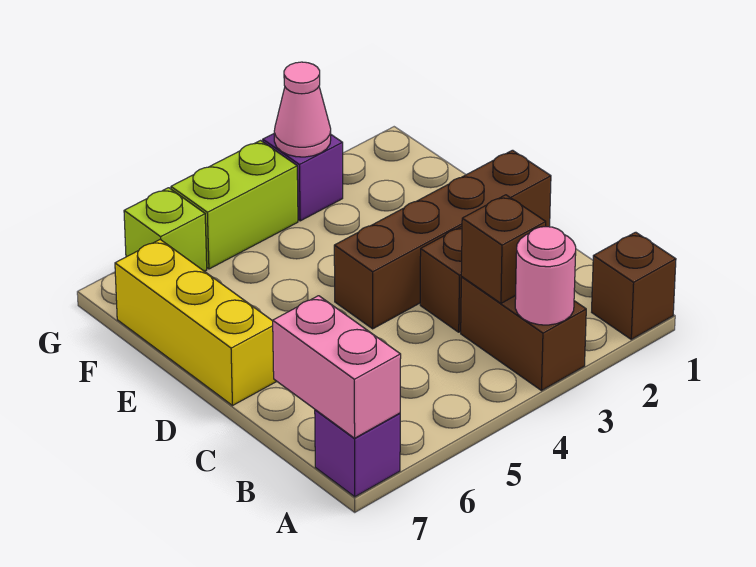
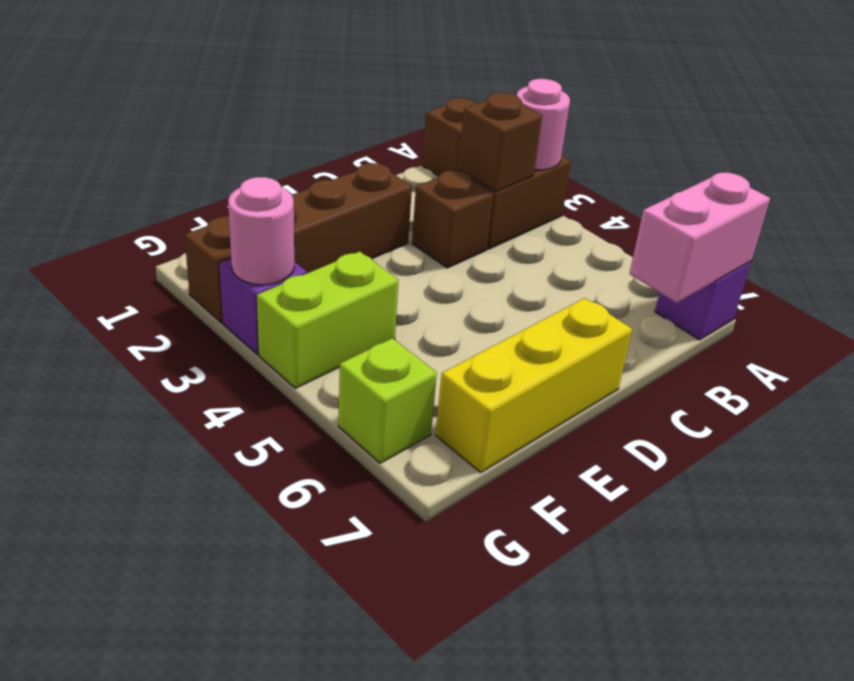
brown brick D1:D4 level 1 -> brown brick D2:G2 level 1
pink cone G3 level 2 -> pink round brick G3 level 2
lime brick G4:G5 level 1 -> lime brick F4:G4 level 1

